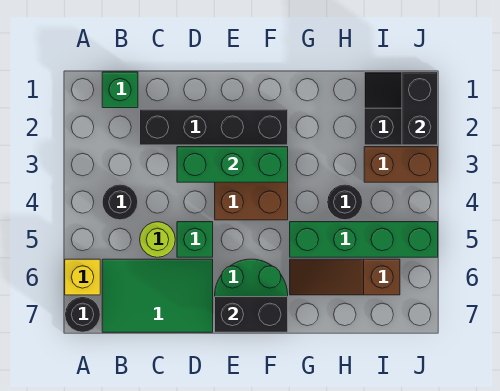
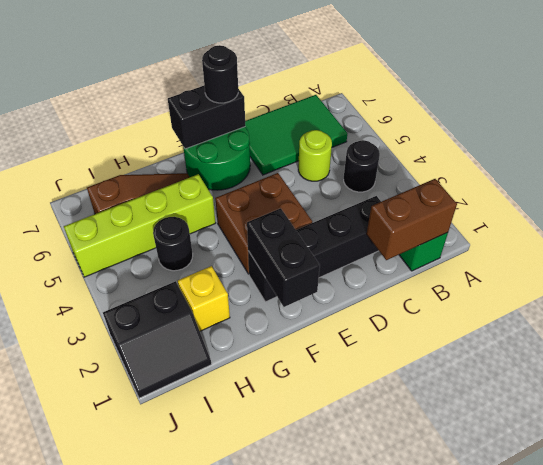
yellow brick A6 level 1 -> yellow brick H2 level 1
black round brick A7 level 1 -> black round brick E7 level 3
green brick D3:F3 level 2 -> none
green brick D5 level 1 -> none
green brick G5:J5 level 1 -> lime brick G5:J5 level 1
brown brick I3:J3 level 1 -> brown brick B1:C1 level 2
black brick J1:J2 level 2 -> black brick F1:F2 level 2

